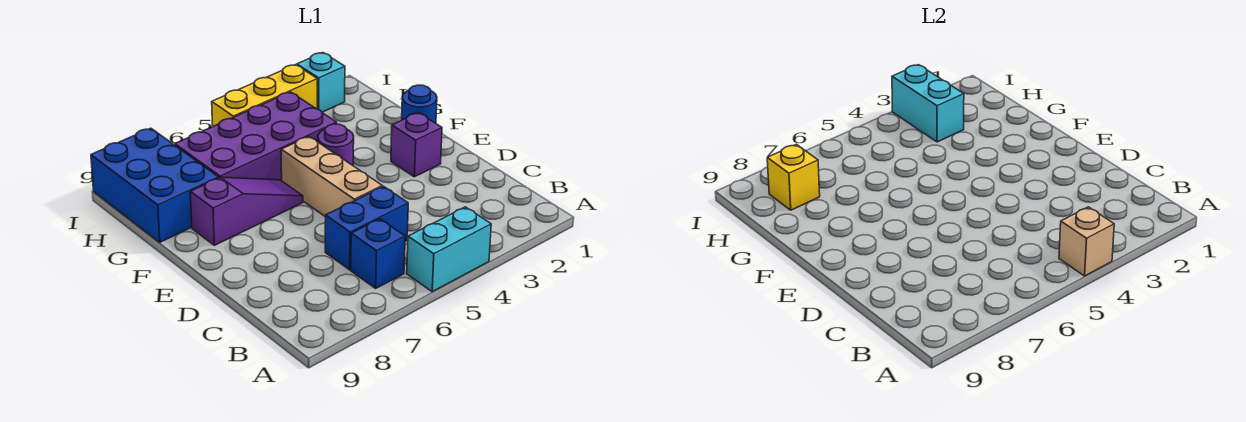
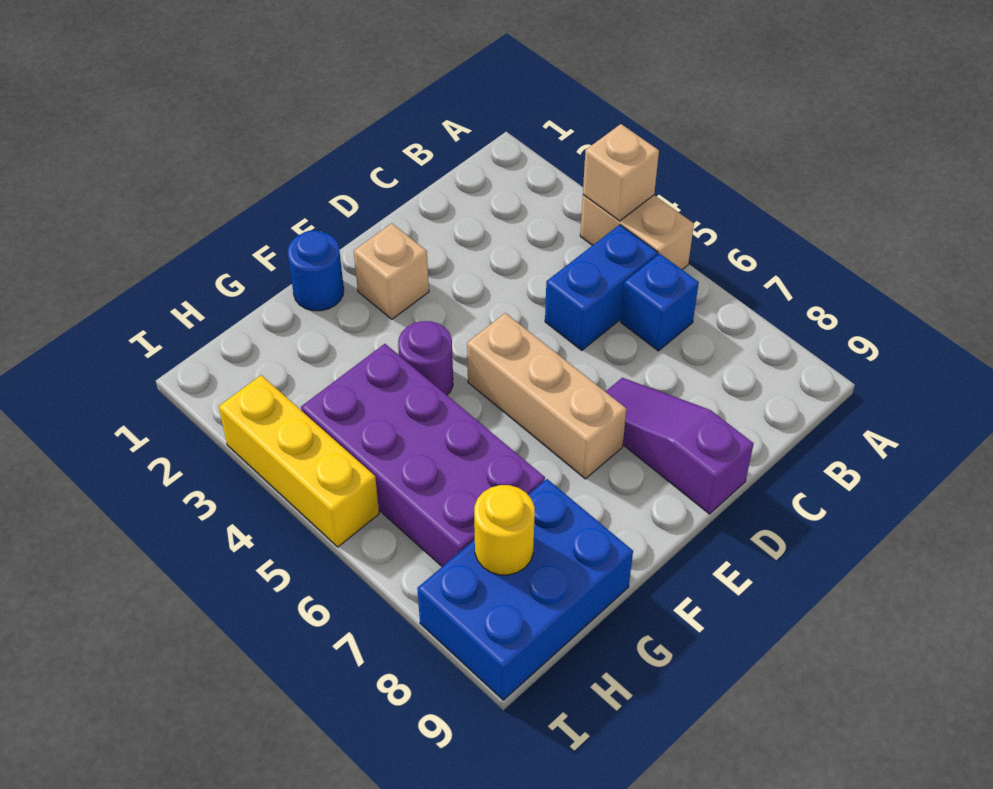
cyan brick A4:A5 level 1 -> tan brick A4:A5 level 1
blue brick C5:C6 level 1 -> blue brick B5:C5 level 1
tan brick D5:F5 level 1 -> tan brick E5:E7 level 1
purple brick E2 level 1 -> tan brick E2 level 1
purple slope F6:F8 level 1 top 8 -> purple slope D7:D9 level 1 top 9
cyan brick H3:I3 level 2 -> none
yellow brick H8 level 2 -> yellow round brick H8 level 2
cyan brick I2 level 1 -> none

